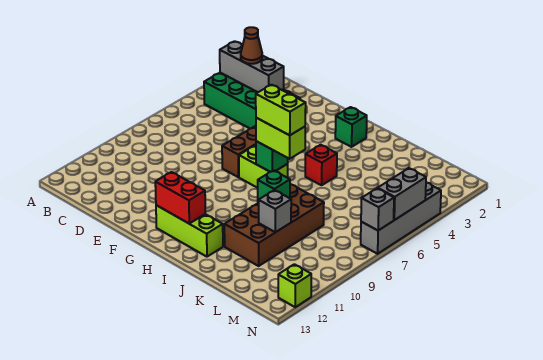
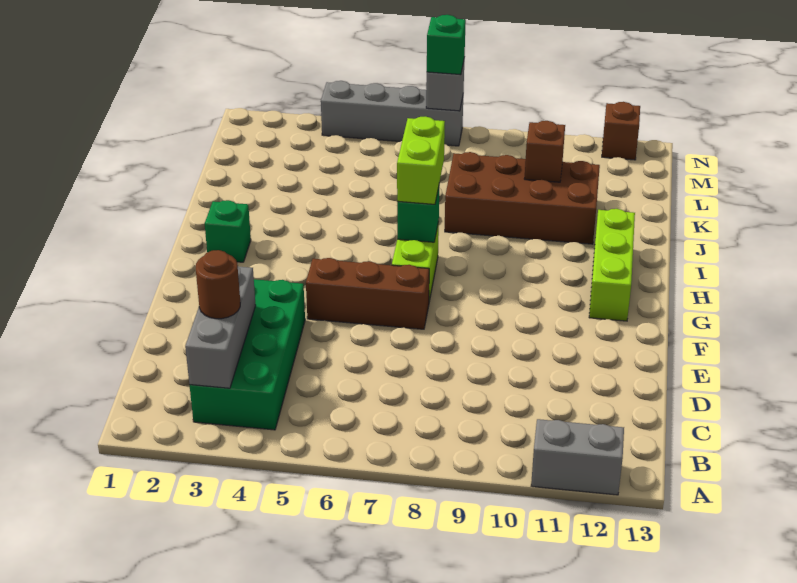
brown cone C3 level 3 -> brown round brick C3 level 3
red brick G12:H12 level 2 -> none
lime brick H7:I7 level 4 -> none
red brick I5 level 1 -> none
green brick J9 level 2 -> green brick N7 level 3
grey brick K10 level 2 -> brown brick K10 level 2
grey brick N5:N6 level 2 -> grey brick A11:A12 level 1
lime brick N12 level 1 -> brown brick N12 level 1

